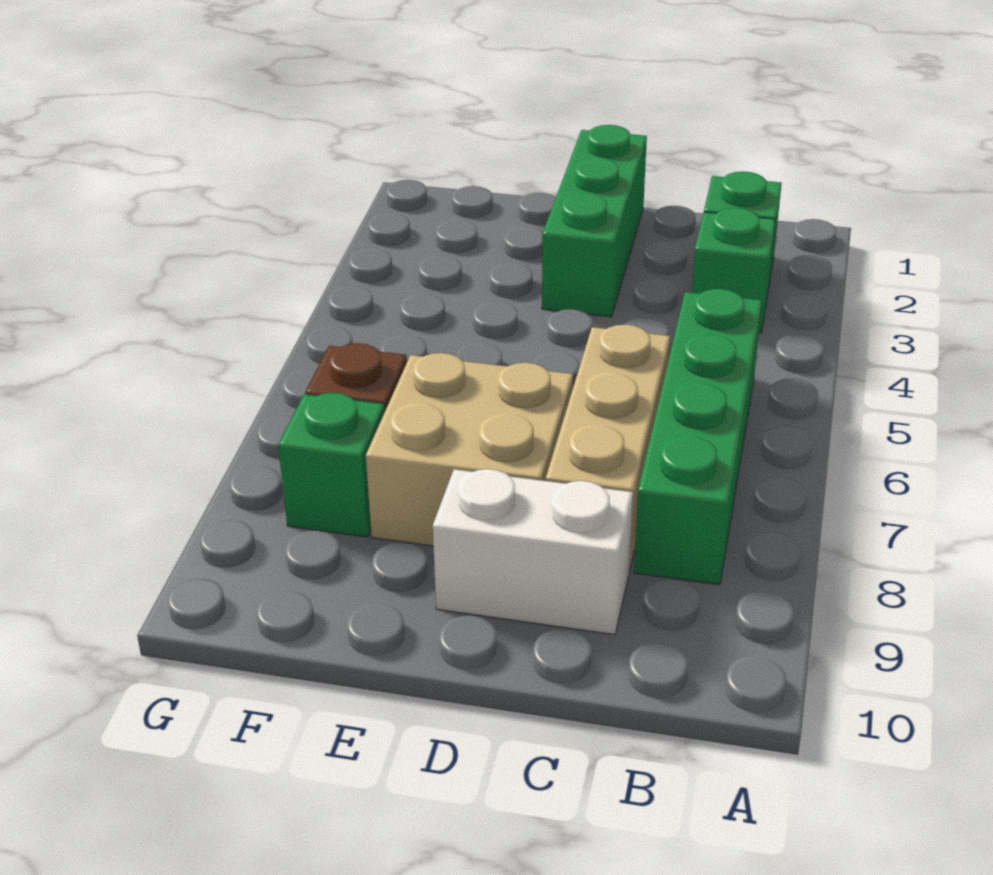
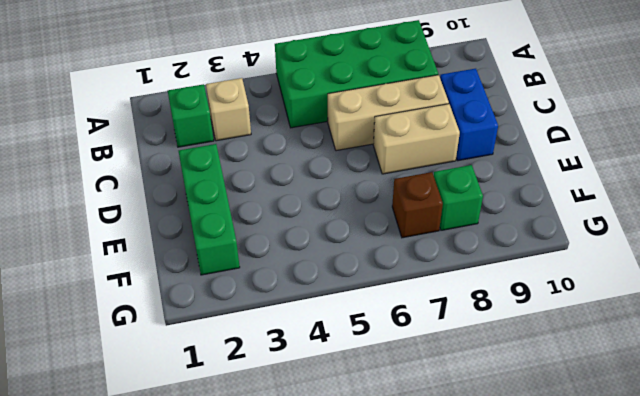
green brick B3 level 1 -> tan brick B3 level 1
green brick B5:B8 level 1 -> green brick A5:B8 level 1
white brick C9:D9 level 1 -> blue brick C9:D9 level 1
green brick D1:D3 level 1 -> green brick D2:F2 level 1
tan brick D7:E8 level 1 -> tan brick D7:D8 level 1

